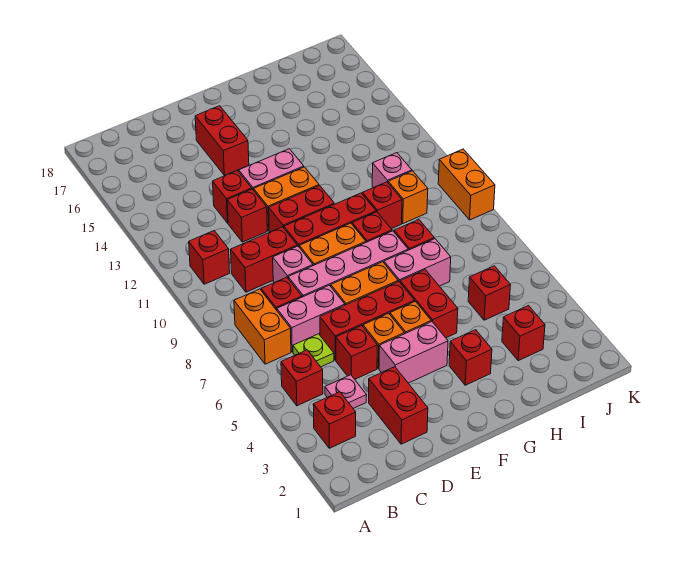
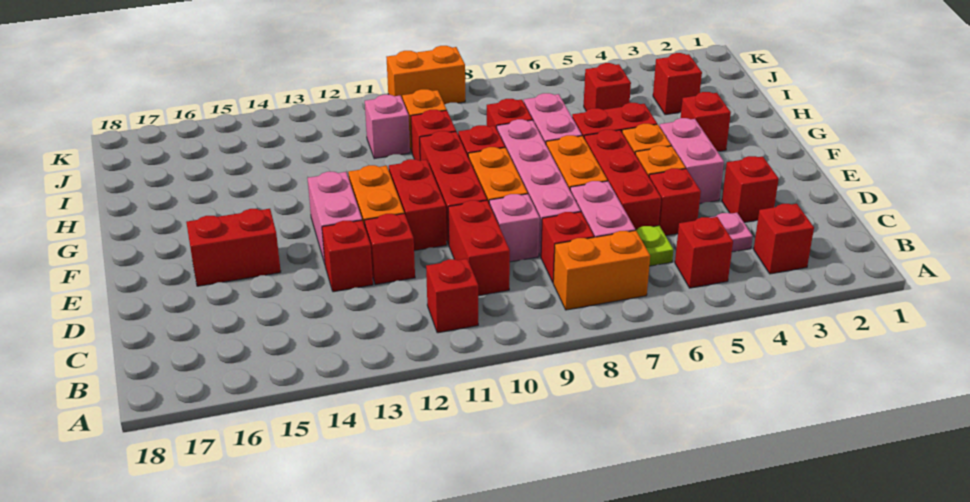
red brick D2:D3 level 1 -> red brick D3 level 1

